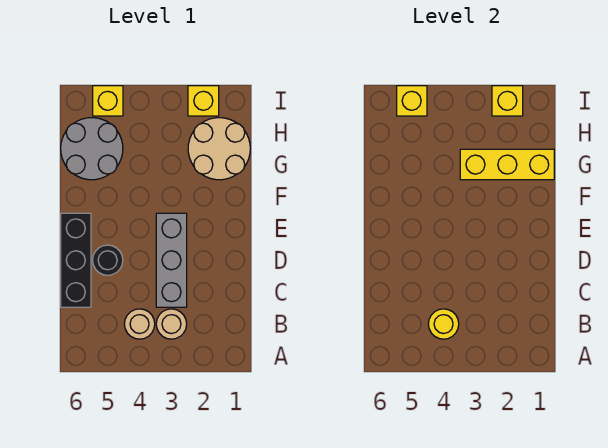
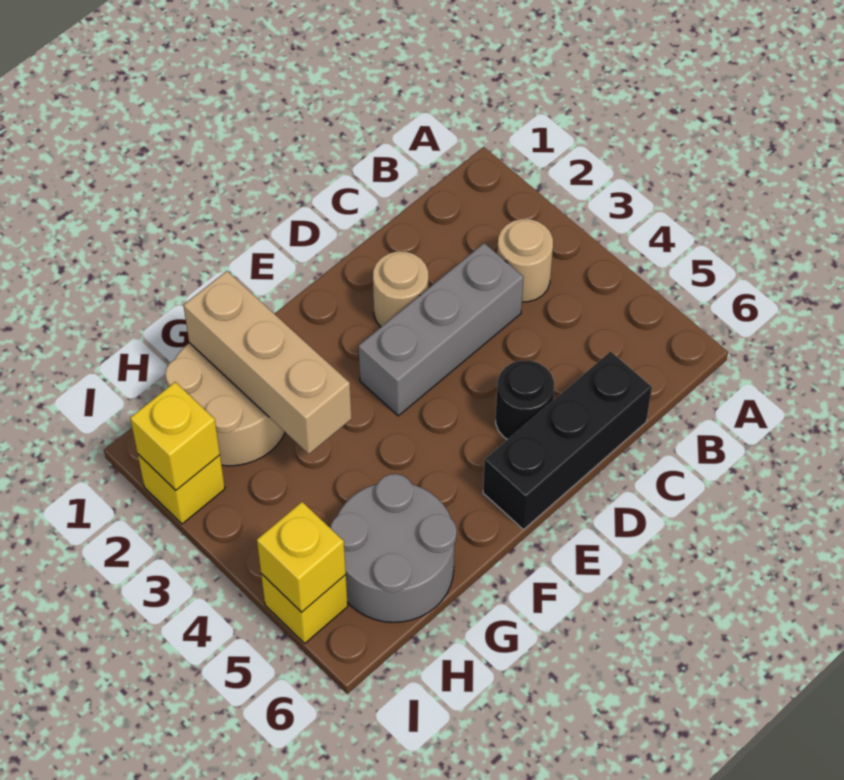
tan round brick B4 level 1 -> tan round brick D2 level 1
yellow round brick B4 level 2 -> none
yellow brick G1:G3 level 2 -> tan brick G1:G3 level 2

